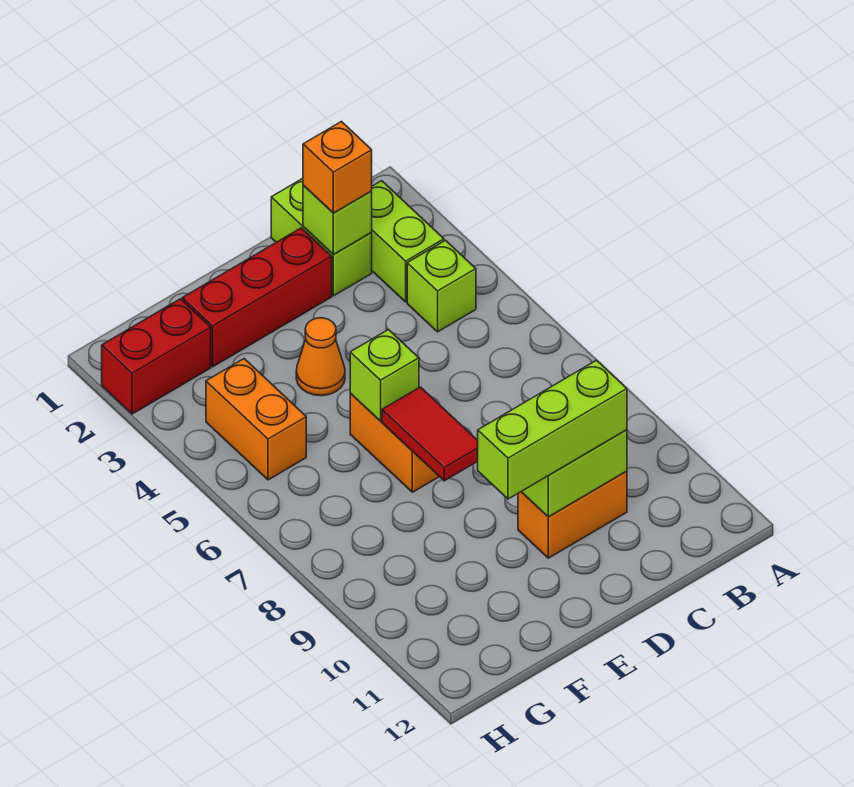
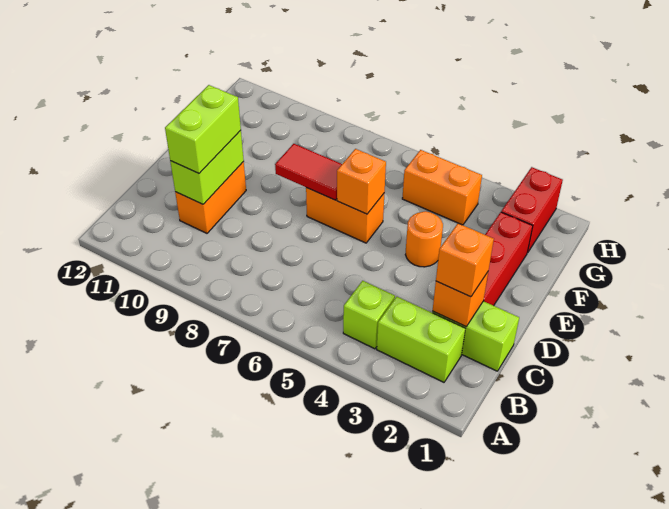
lime brick C2 level 2 -> orange brick C2 level 2
lime brick C10:E10 level 3 -> lime brick C10:D10 level 3
orange cone E4 level 1 -> orange round brick E4 level 1
lime brick E6 level 2 -> orange brick E6 level 2

